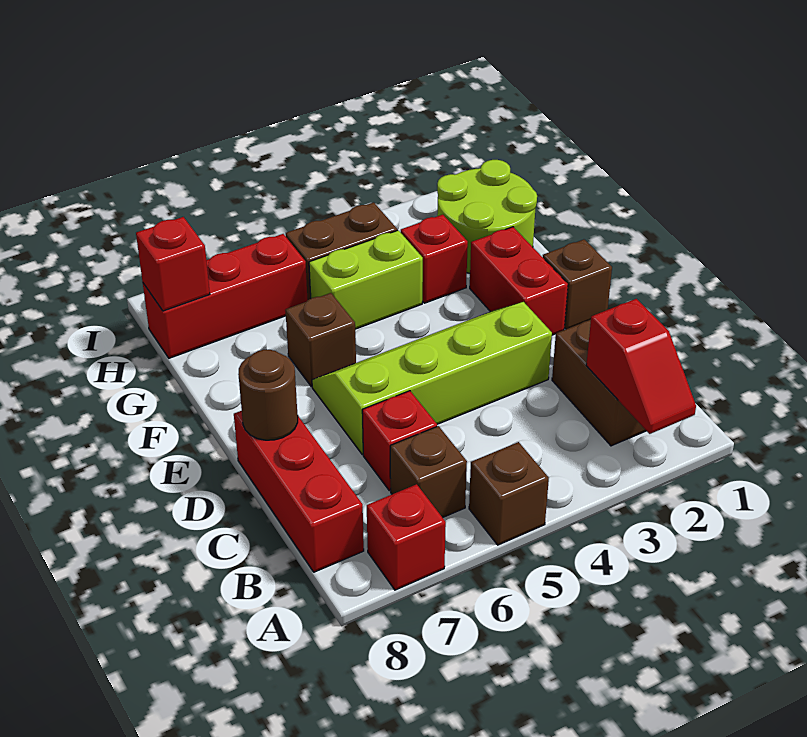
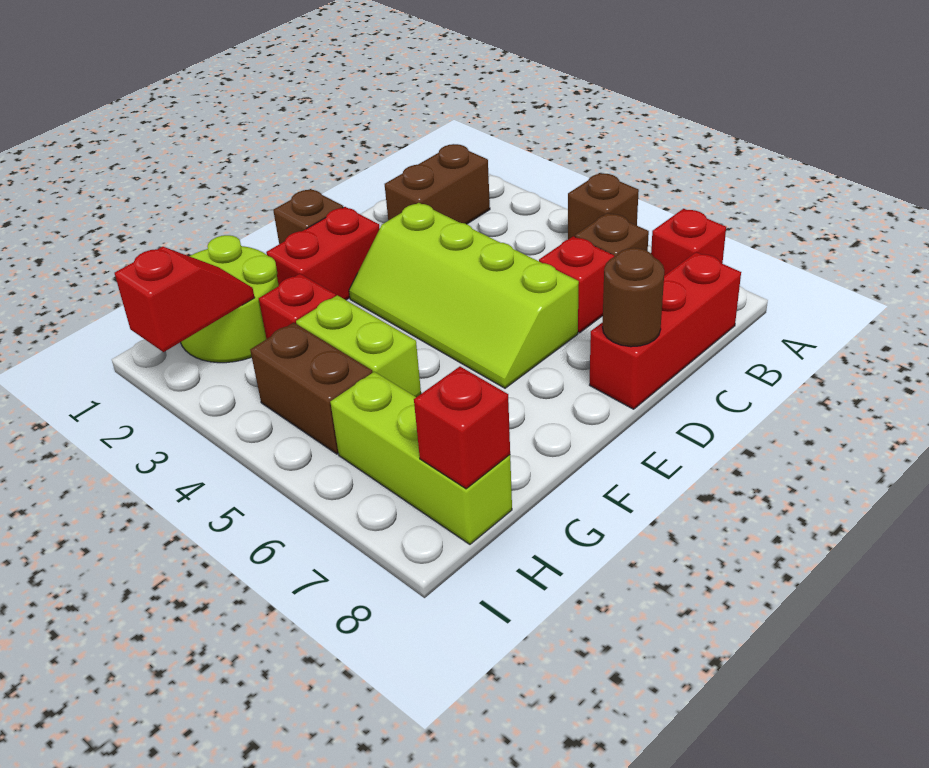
red slope A2:B2 level 2 top B -> red slope H2:I2 level 2 top I
brown brick F6 level 1 -> none
red brick H6:H8 level 1 -> lime brick H6:H8 level 1

